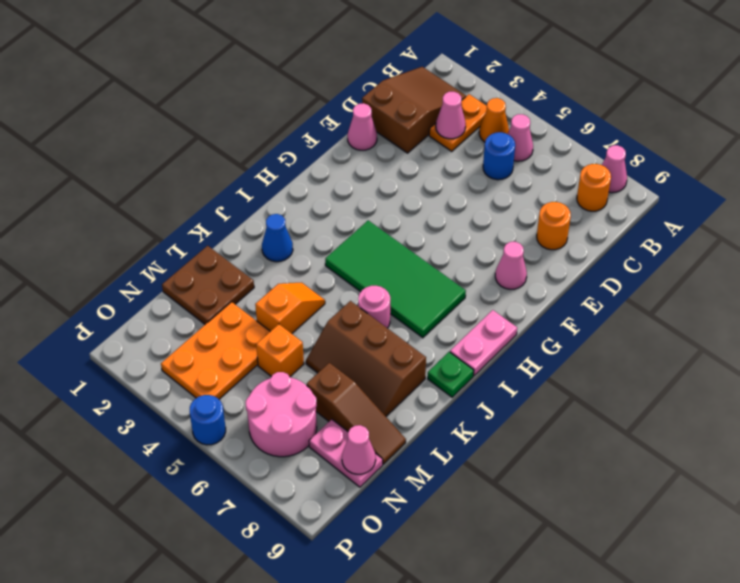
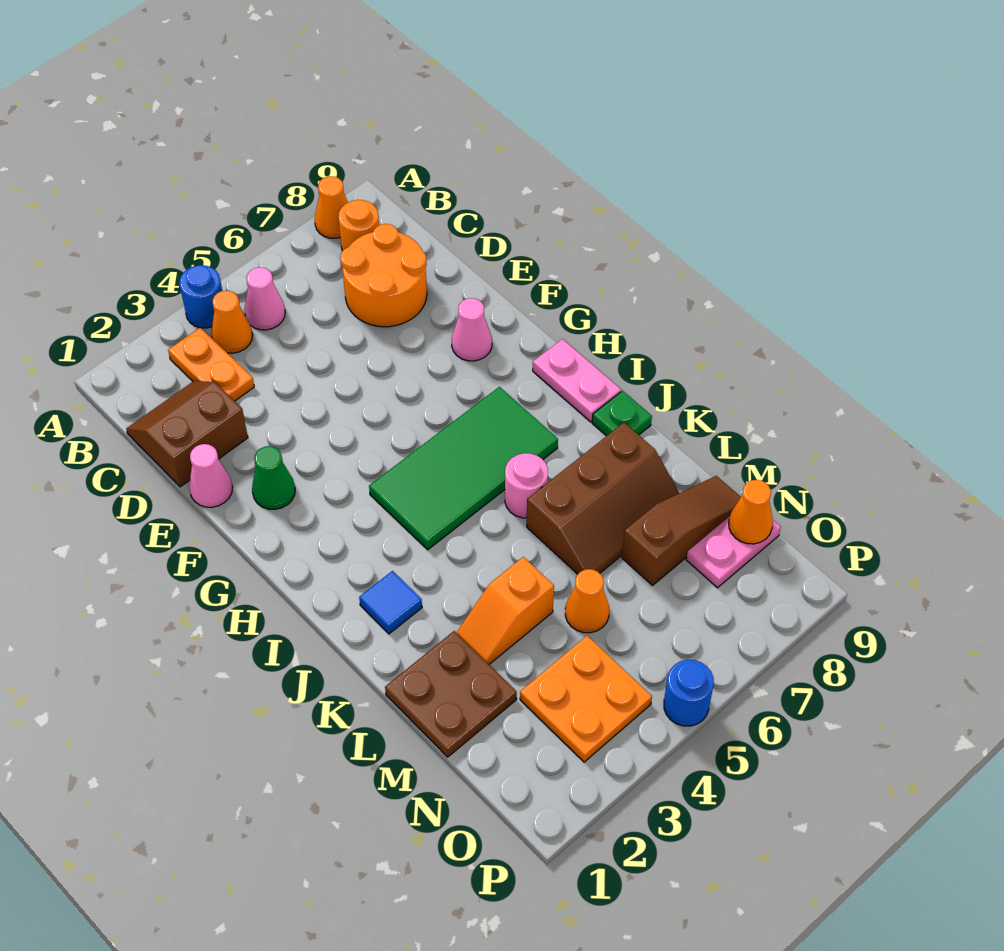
pink cone A8 level 1 -> orange cone A8 level 1
brown slope B1:D2 level 1 top D -> brown slope C1:D2 level 1 top D
pink cone C3 level 2 -> none
blue round brick C5 level 1 -> blue round brick A4 level 1
orange round brick D8 level 1 -> orange round brick C7:D8 level 1
none -> green cone F2 level 1
blue cone J2 level 1 -> blue tile J2 level 1
orange slope K4:L4 level 1 top L -> orange slope L3:L4 level 1 top 4
orange plate M3:O4 level 1 -> orange plate N3:O4 level 1
orange brick M5 level 1 -> orange cone M5 level 1
pink round brick N6:O7 level 1 -> none
pink cone N9 level 2 -> orange cone N9 level 2

